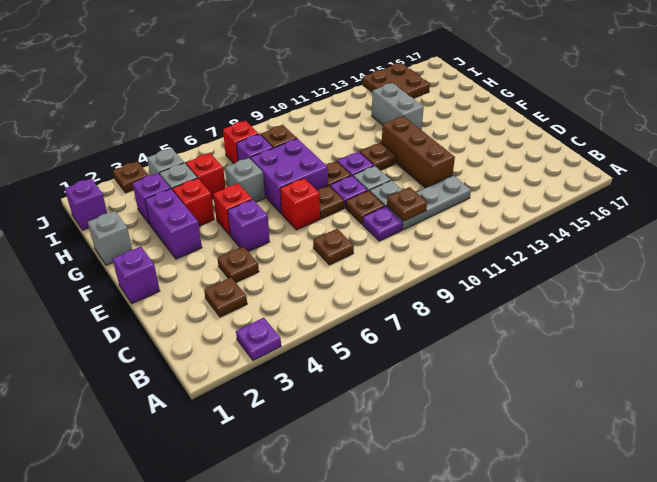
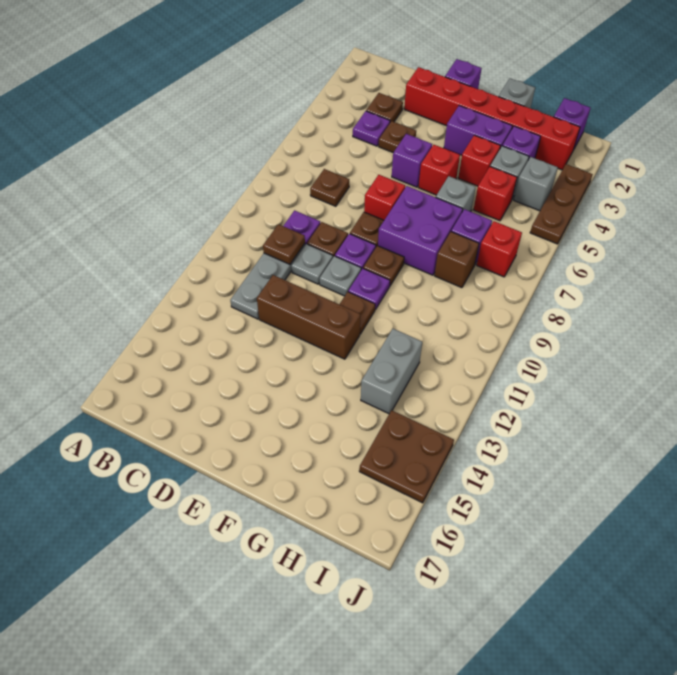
purple plate A3 level 1 -> purple plate C4 level 1
none -> red brick D2:I2 level 1
grey brick G13:H13 level 1 -> grey brick H12:H13 level 1
brown plate J3 level 1 -> brown plate J3:J5 level 1

